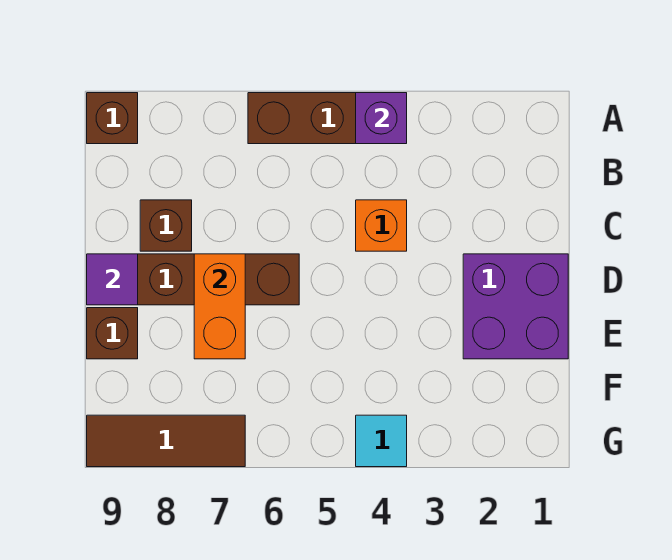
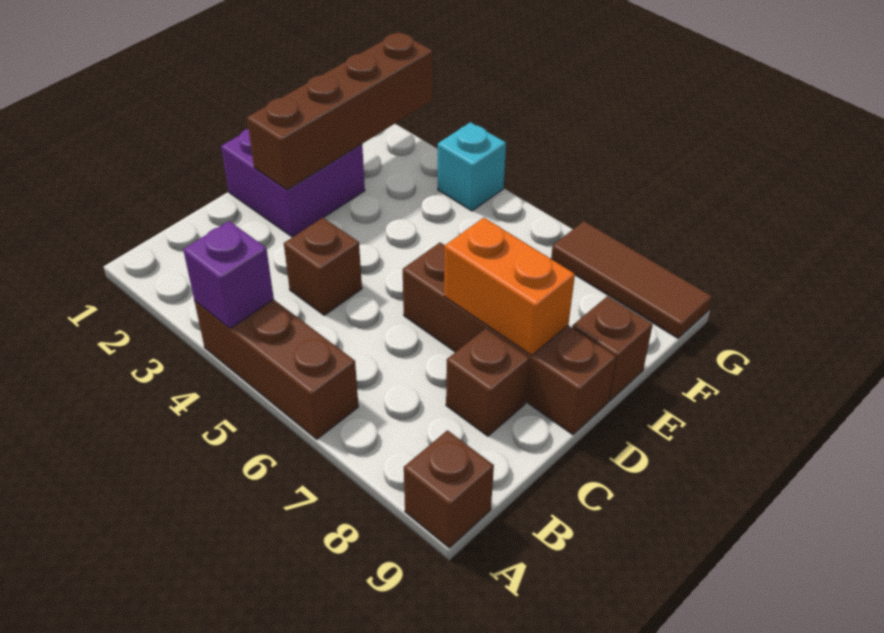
orange brick C4 level 1 -> brown brick C4 level 1
none -> brown brick D2:G2 level 2
orange brick D7:E7 level 2 -> orange brick D7:D8 level 2
purple tile D9 level 2 -> none
cyan tile G4 level 1 -> cyan brick G4 level 1

